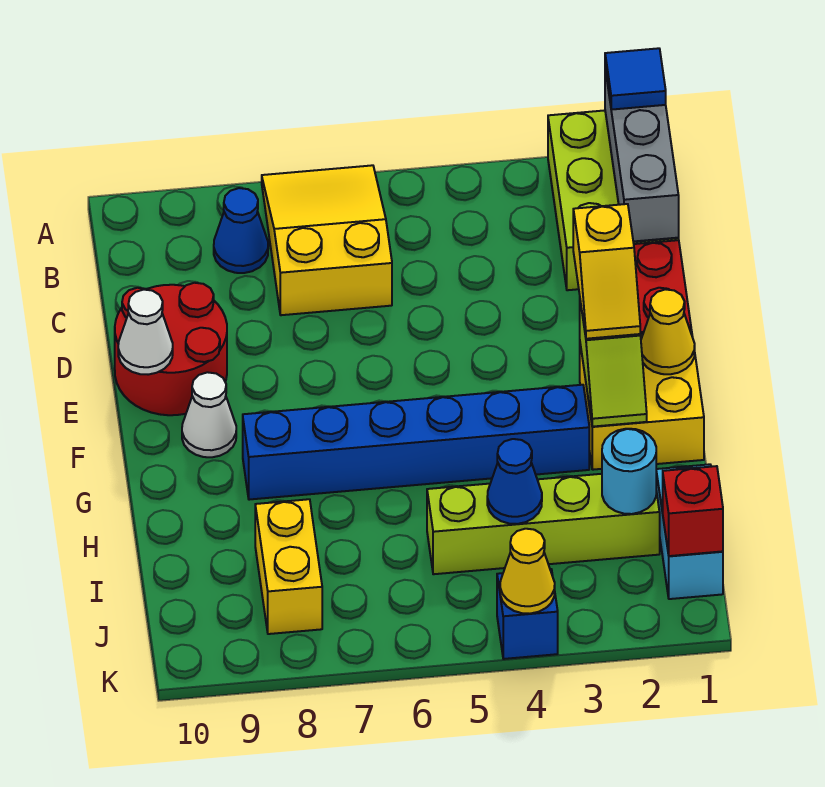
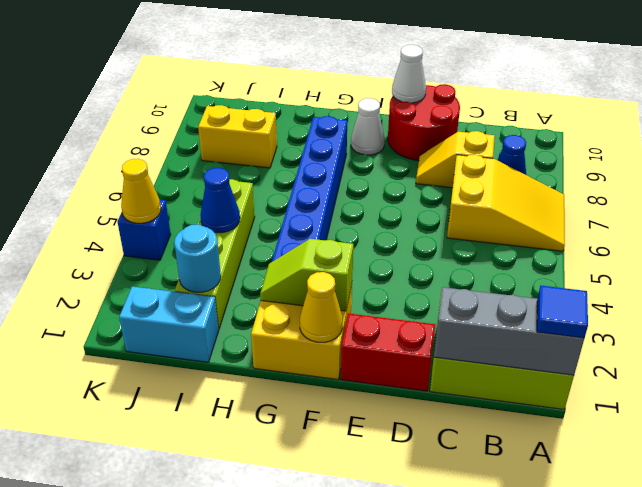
yellow slope E2:F2 level 3 top E -> yellow slope C8:D8 level 1 top C
red brick J1 level 2 -> none

